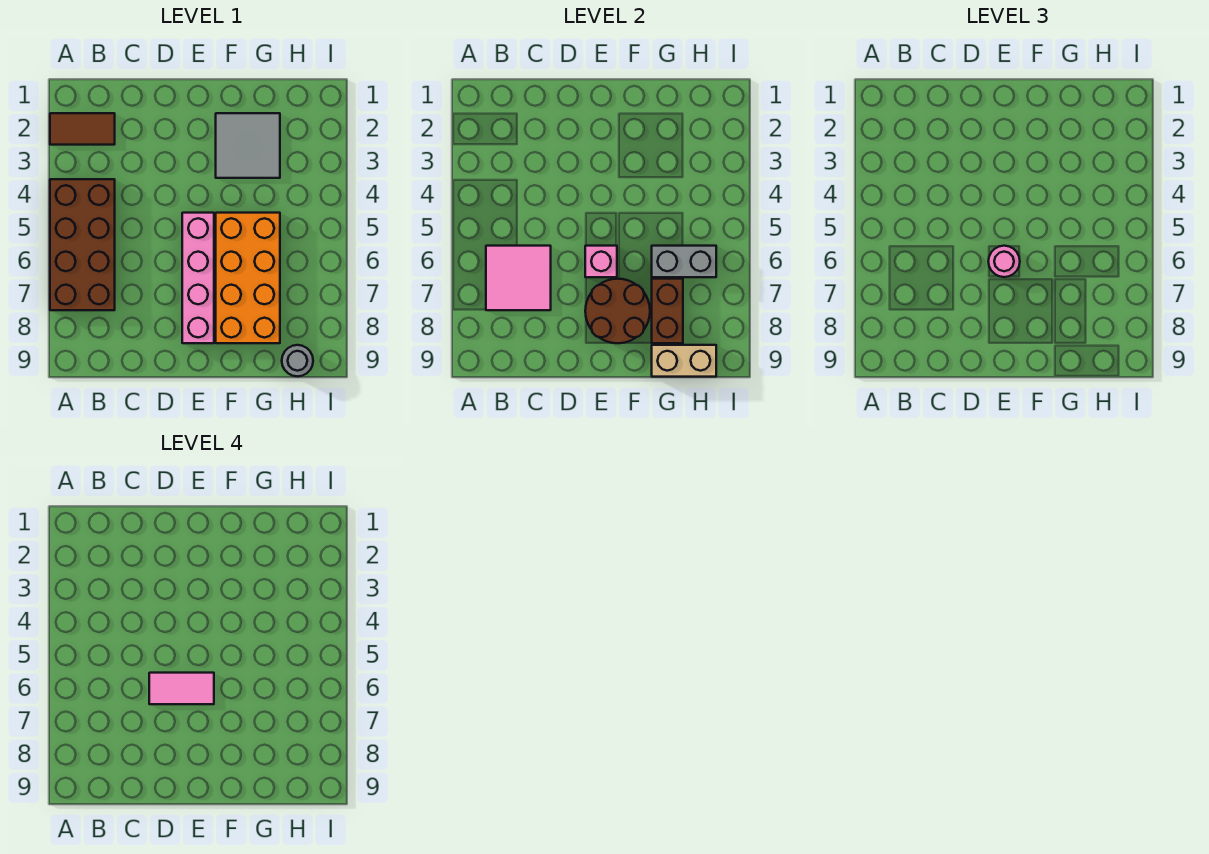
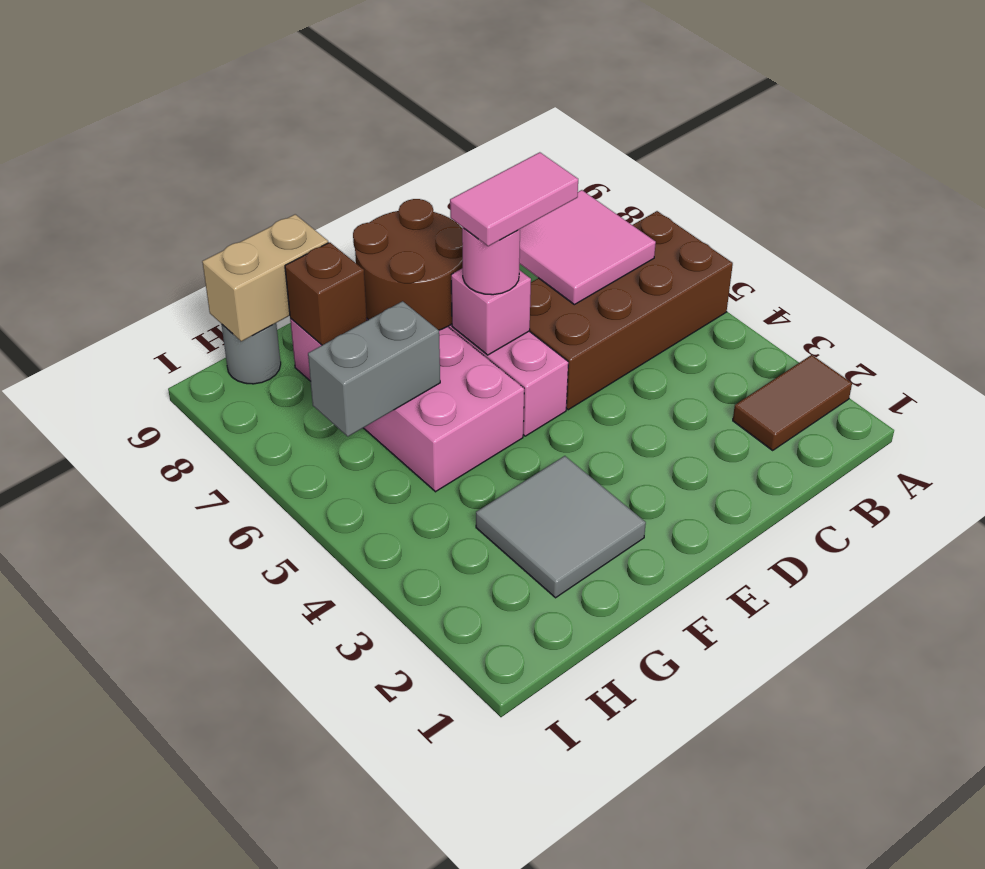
brown brick A4:B7 level 1 -> brown brick A5:D6 level 1
orange brick F5:G8 level 1 -> pink brick F5:G8 level 1
brown brick G7:G8 level 2 -> brown brick G8 level 2

